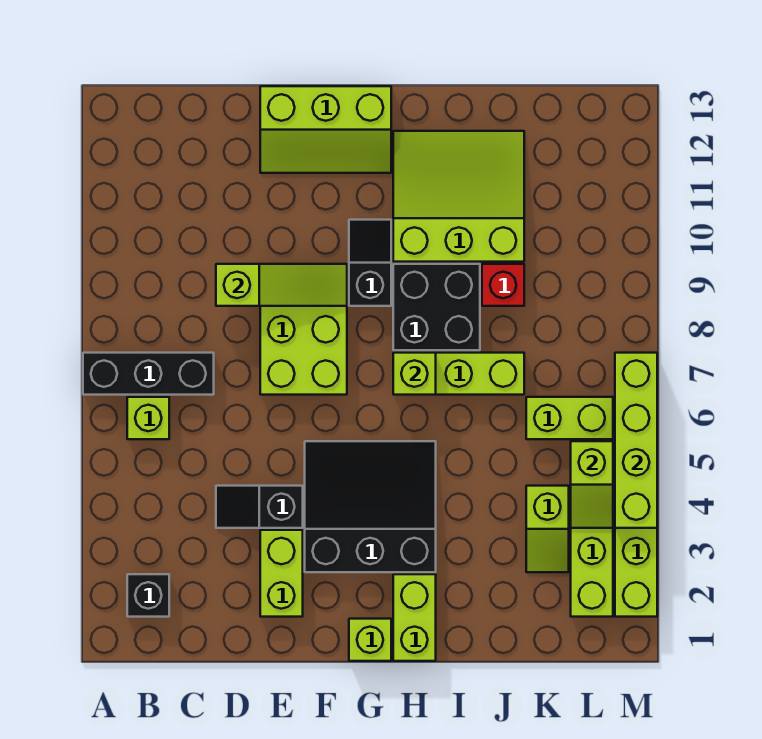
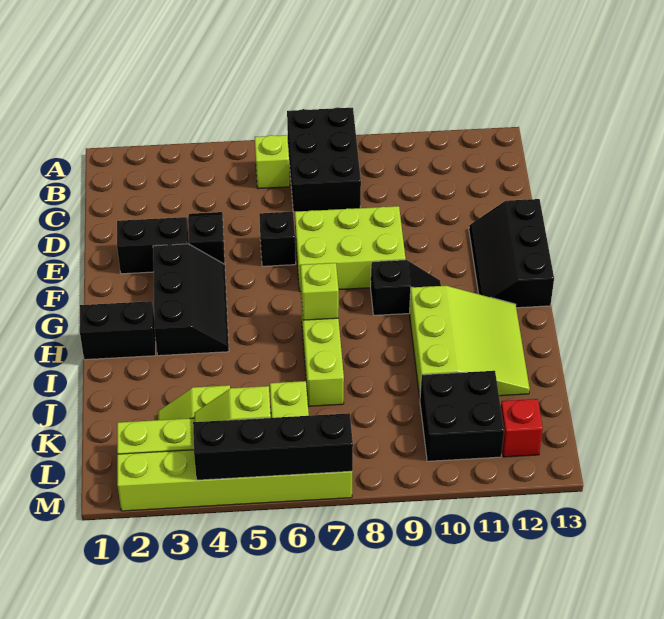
black brick A7:C7 level 1 -> black brick A7:C8 level 1
black brick B2 level 1 -> black brick E6 level 1
lime slope D9:F9 level 2 top D -> none
lime brick E2:E3 level 1 -> black brick E2:E3 level 1
lime slope E12:G13 level 1 top 13 -> black slope E12:G13 level 1 top 13
black slope F3:H5 level 1 top 3 -> black slope F3:H4 level 1 top 3
lime brick G1 level 1 -> none
lime brick H1:H2 level 1 -> black brick H1:H2 level 1
black brick H8:I9 level 1 -> black brick K10:L11 level 1
red brick J9 level 1 -> red brick L12 level 1
lime brick M4:M7 level 2 -> black brick M4:M7 level 2

